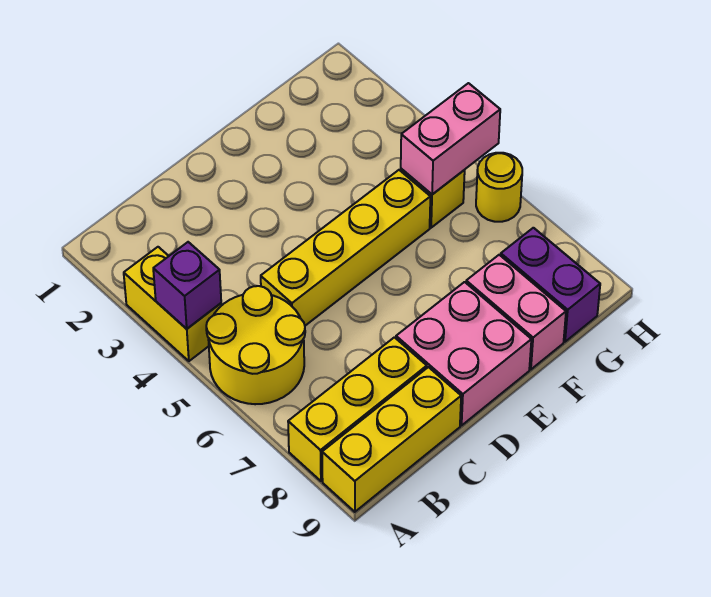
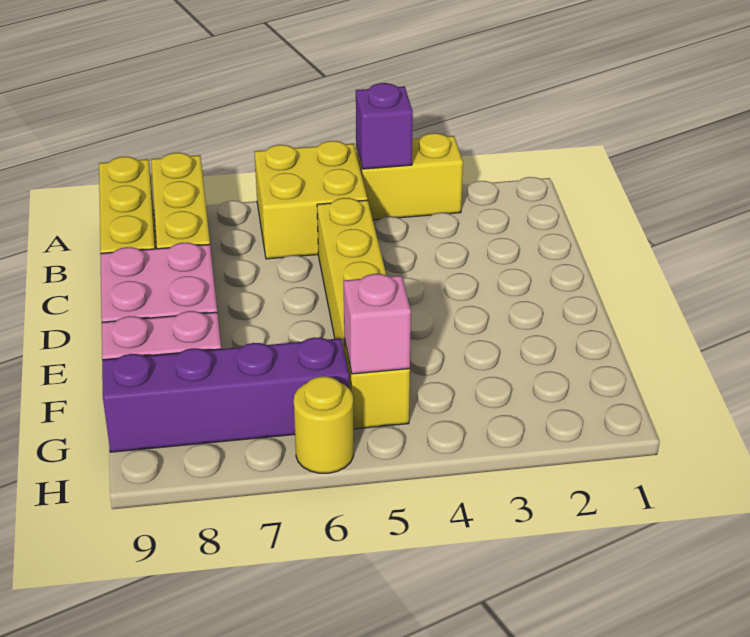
yellow round brick A5:B6 level 1 -> yellow brick A5:B6 level 1
pink brick G5:H5 level 2 -> pink brick G5 level 2
purple brick G8:G9 level 1 -> purple brick G6:G9 level 1

